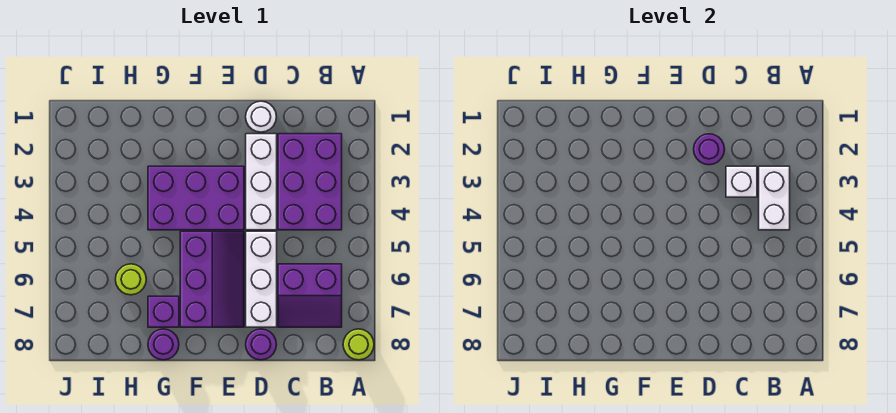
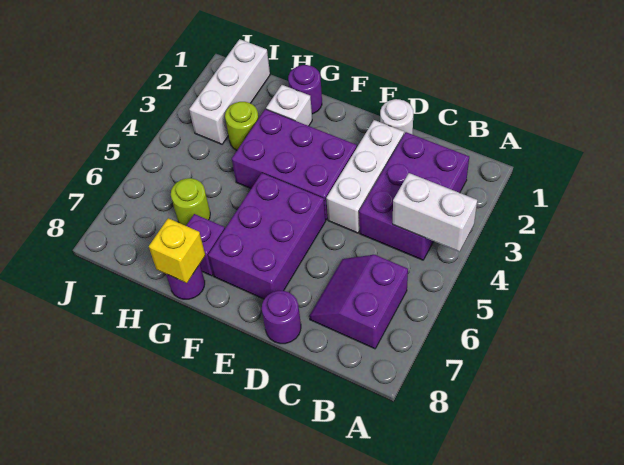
lime round brick A8 level 1 -> lime round brick H3 level 1
white brick B3:B4 level 2 -> white brick A4:B4 level 2
purple slope B6:C7 level 1 top 6 -> purple slope B6:C7 level 1 top B
white brick C3 level 2 -> white brick G2 level 1
purple round brick D2 level 2 -> purple round brick G1 level 1
white brick D5:D7 level 1 -> white brick I1:I3 level 1
purple slope E5:F7 level 1 top F -> purple brick E5:F7 level 1
none -> yellow brick G8 level 2

